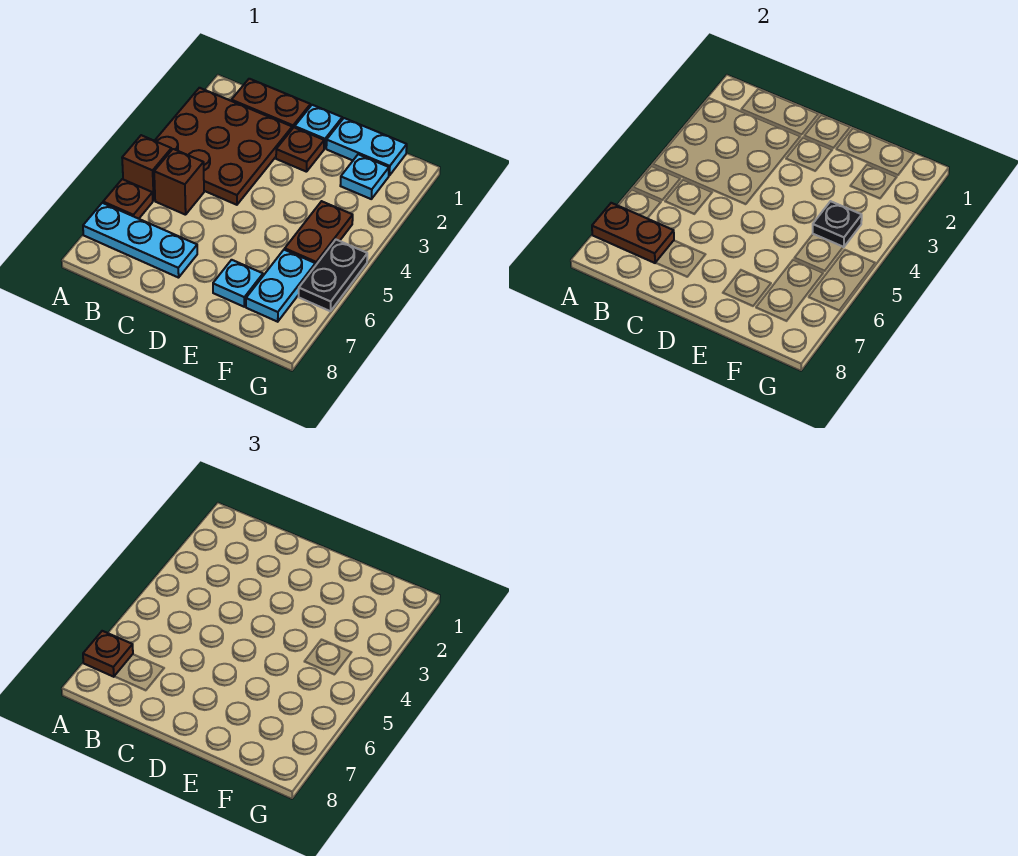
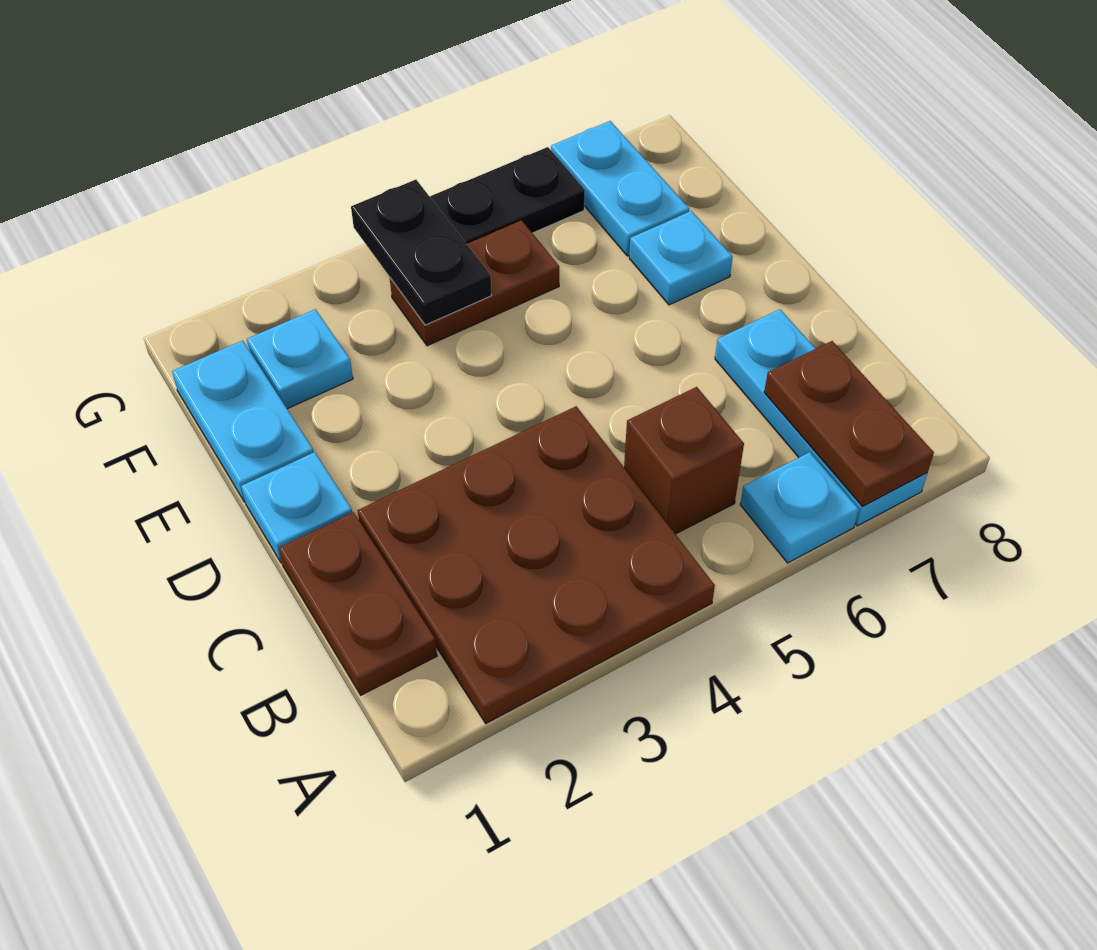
brown brick A5 level 1 -> none
brown plate A6 level 1 -> cyan plate A6 level 1
brown plate A7 level 3 -> none
brown plate D2 level 1 -> none
black plate F4 level 2 -> black plate F4:G4 level 2
cyan plate F6:F7 level 1 -> cyan plate F7:G7 level 1

